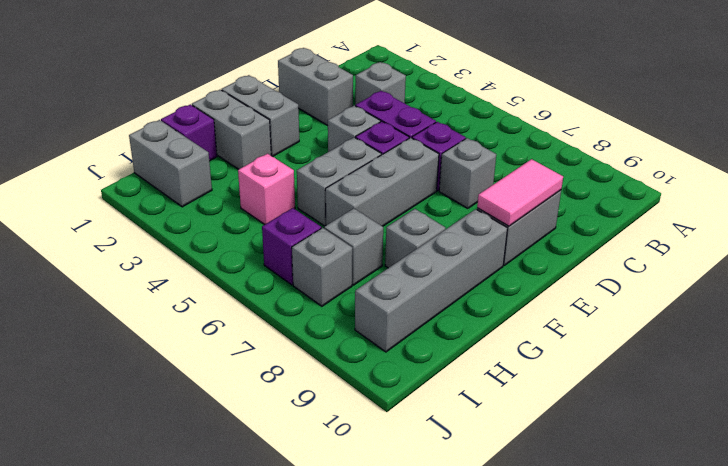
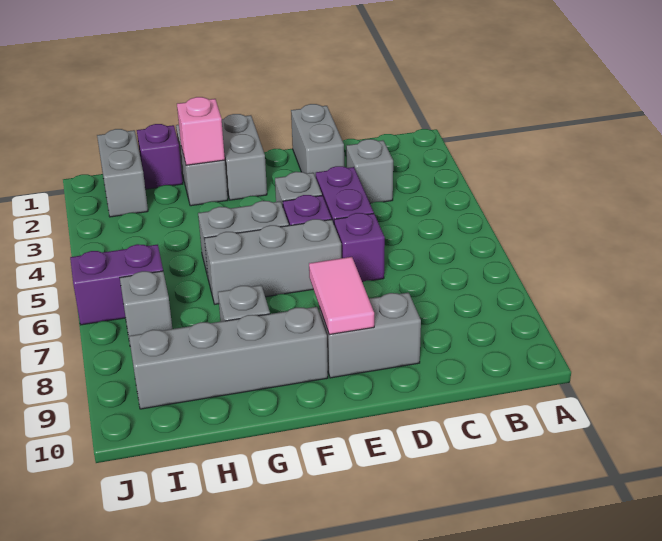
grey brick D7 level 1 -> none
pink tile D9:E9 level 2 -> pink tile E8:E9 level 2
pink brick H4 level 1 -> pink brick G2 level 2
grey brick H7 level 1 -> none
purple brick I6 level 1 -> purple brick I6:J6 level 1

